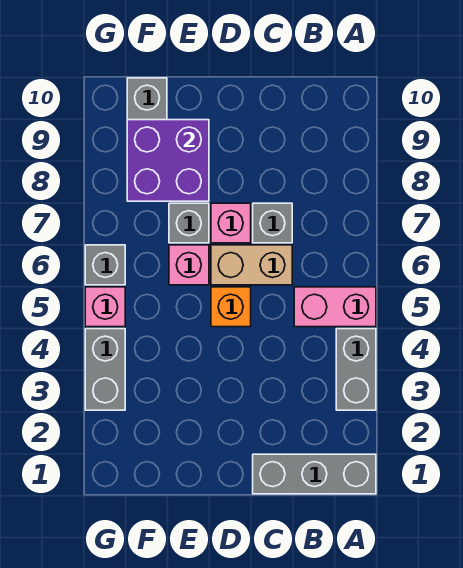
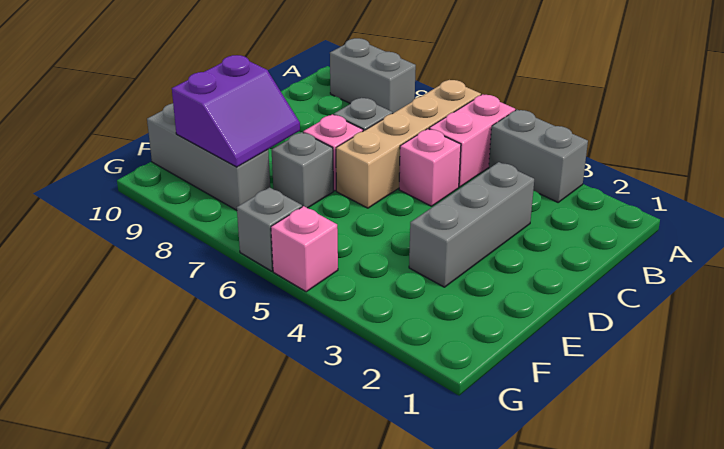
grey brick A1:C1 level 1 -> grey brick C3:E3 level 1
tan brick C6:D6 level 1 -> tan brick A6:D6 level 1
orange brick D5 level 1 -> none
pink brick E6 level 1 -> pink brick C5 level 1
purple brick E8:F9 level 2 -> purple slope E8:F9 level 2 top 9
grey brick G3:G4 level 1 -> grey brick A8:A9 level 1

